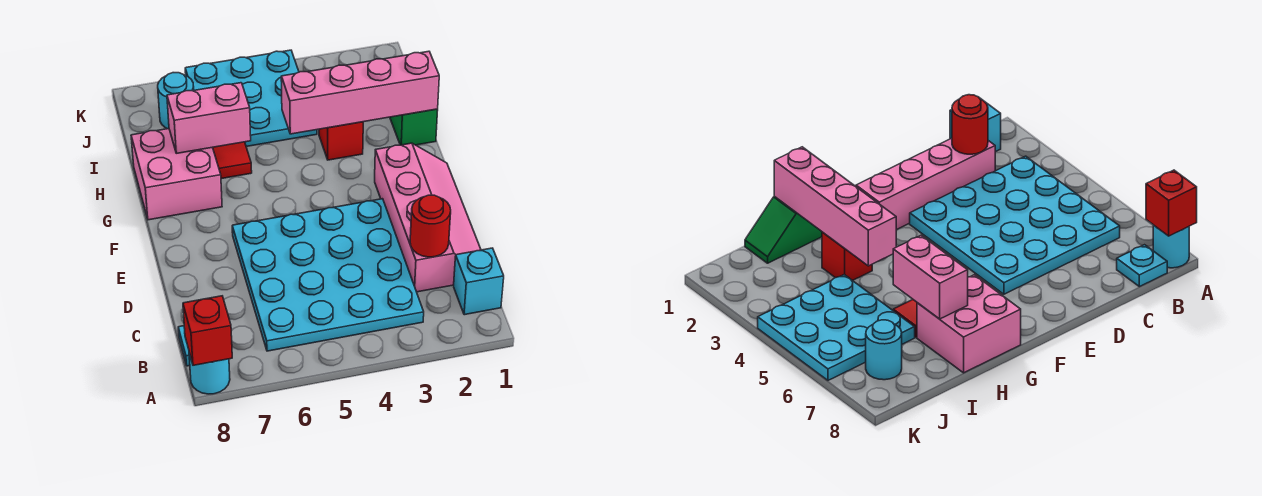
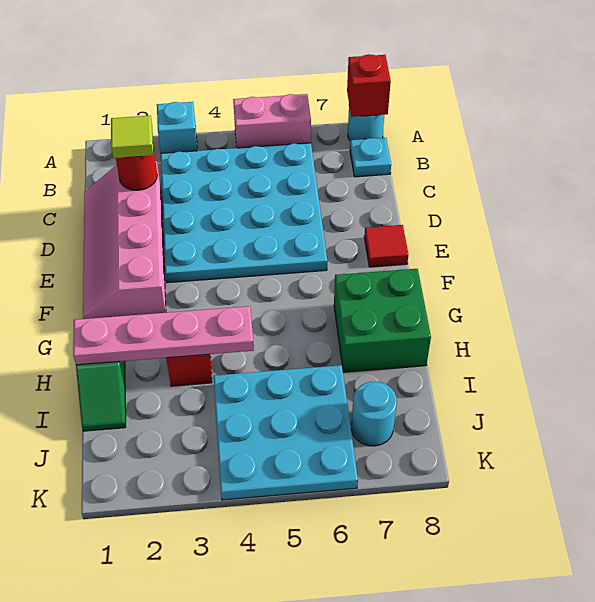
cyan brick B1 level 1 -> cyan brick A3 level 1
none -> lime tile C2 level 3
pink brick G7:H8 level 1 -> green brick G7:H8 level 1
pink brick H1:H4 level 2 -> pink plate H1:H4 level 2
red tile H6 level 1 -> red tile E8 level 1
pink brick H6:H7 level 2 -> pink brick A5:A6 level 1

